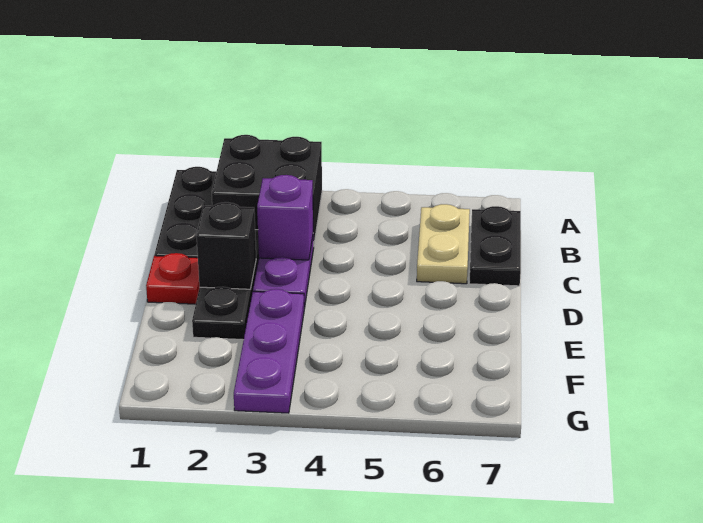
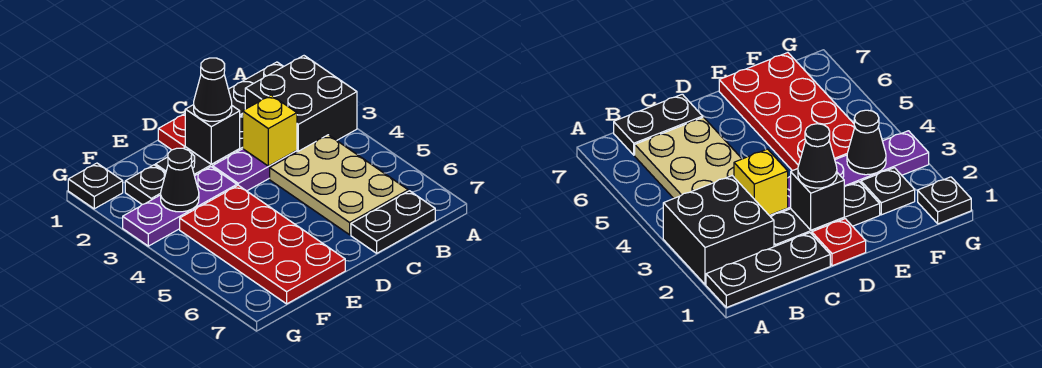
tan plate B6:C6 level 1 -> tan plate B4:C6 level 1
purple brick C3 level 2 -> yellow brick C3 level 2
none -> black cone D2 level 3
none -> red plate E4:F7 level 1
none -> black plate F2 level 1
none -> black cone F3 level 2
none -> black plate G1 level 1

